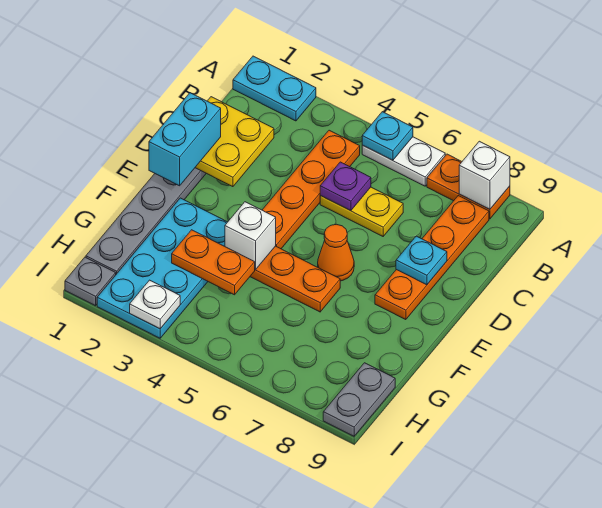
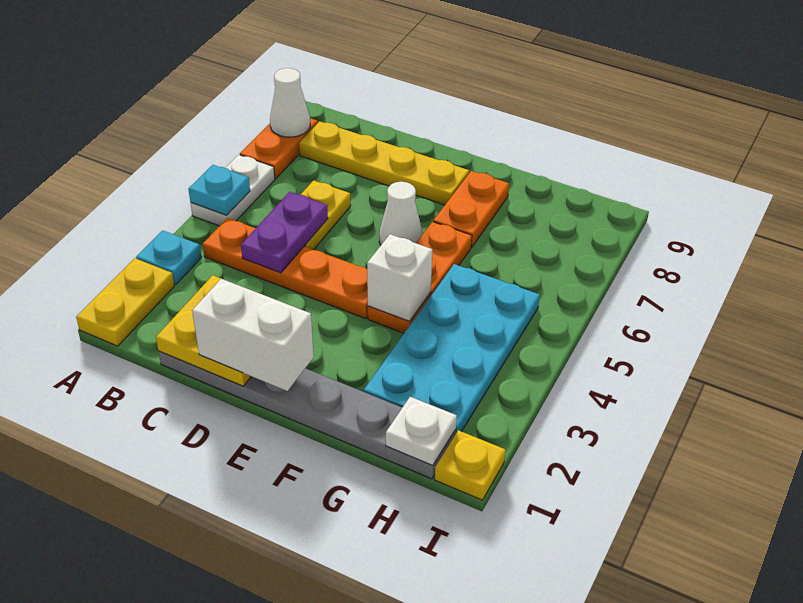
cyan plate A1:A2 level 1 -> yellow plate A1:A2 level 1
white brick A8 level 2 -> white cone A8 level 2
orange plate B8:E8 level 1 -> yellow plate B8:E8 level 1
purple plate C5 level 2 -> purple plate C4:C5 level 2
cyan brick D1:E1 level 3 -> white brick D1:E1 level 3
cyan plate D8 level 2 -> cyan plate A3 level 1
orange cone E6 level 1 -> white cone E6 level 1
cyan plate F2:I3 level 1 -> cyan plate G2:H5 level 1
orange plate G3:G4 level 2 -> orange plate F7:F8 level 1
grey plate H9:I9 level 1 -> none
grey plate I1 level 1 -> yellow plate I1 level 1
white plate I3 level 2 -> white plate H1 level 2

